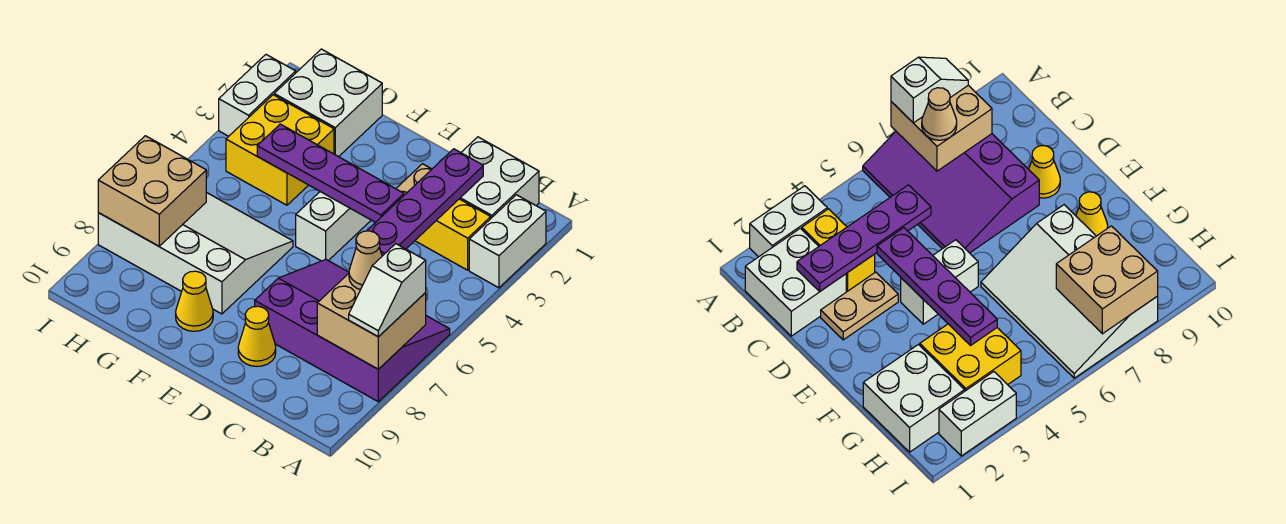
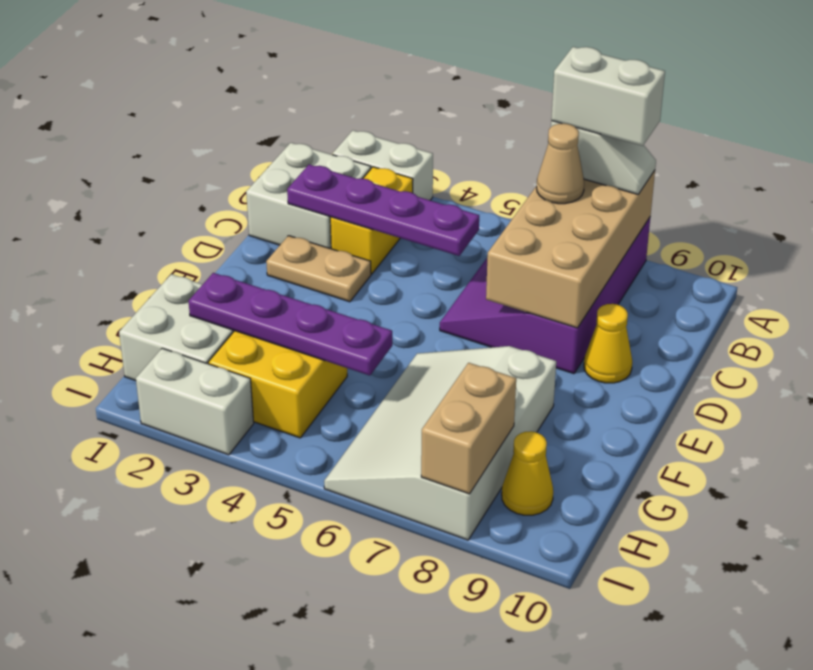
tan brick A7:B8 level 2 -> tan brick A7:D8 level 2
purple plate D4:G4 level 2 -> purple plate G2:G5 level 2
white brick E4:E5 level 1 -> white brick A7:A8 level 4
yellow cone F9 level 1 -> yellow cone H9 level 1
tan brick H7:I8 level 2 -> tan brick H8:I8 level 2

